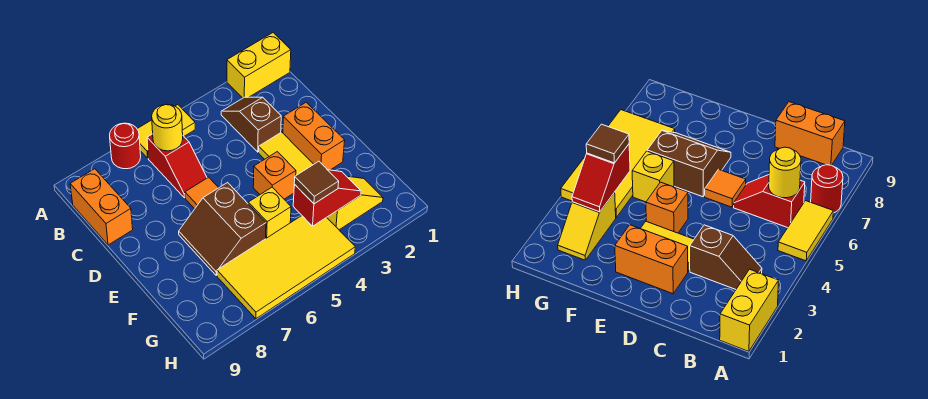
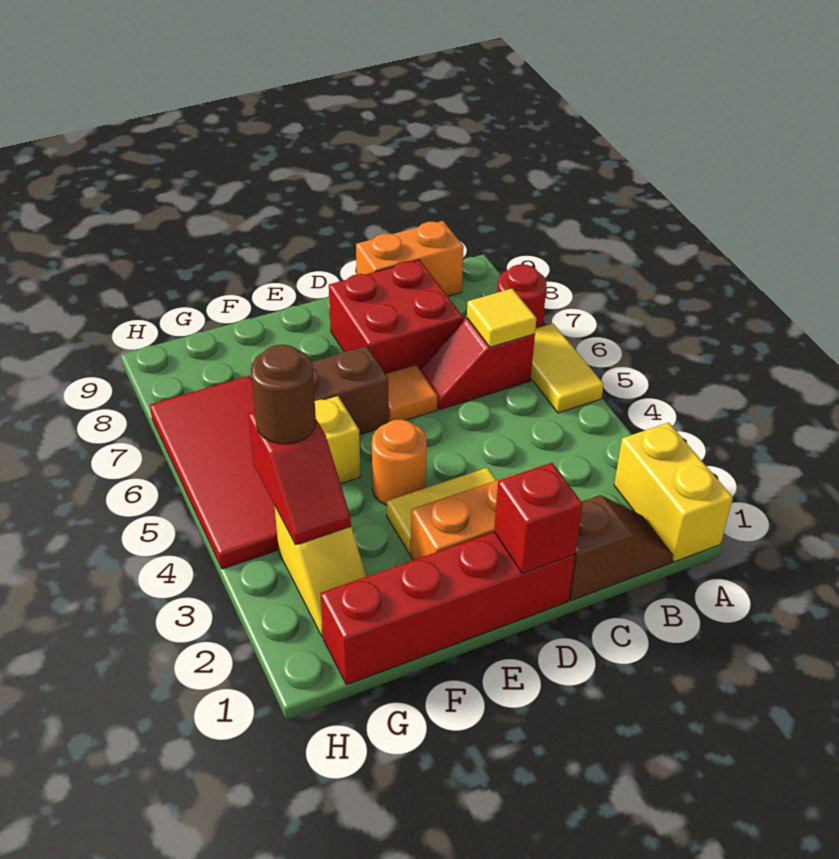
brown slope B3:C3 level 1 top C -> brown slope B1:C1 level 1 top C
yellow round brick B6 level 2 -> yellow tile B6 level 2
none -> red brick C7:D8 level 1
none -> red brick D1:G1 level 1
none -> red brick D1 level 2
orange brick E4 level 1 -> orange round brick E4 level 1
yellow tile G4:H7 level 1 -> red tile G4:H7 level 1
brown tile G4 level 3 -> brown round brick G4 level 3

